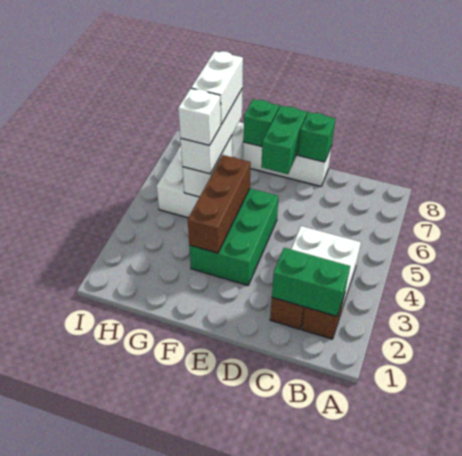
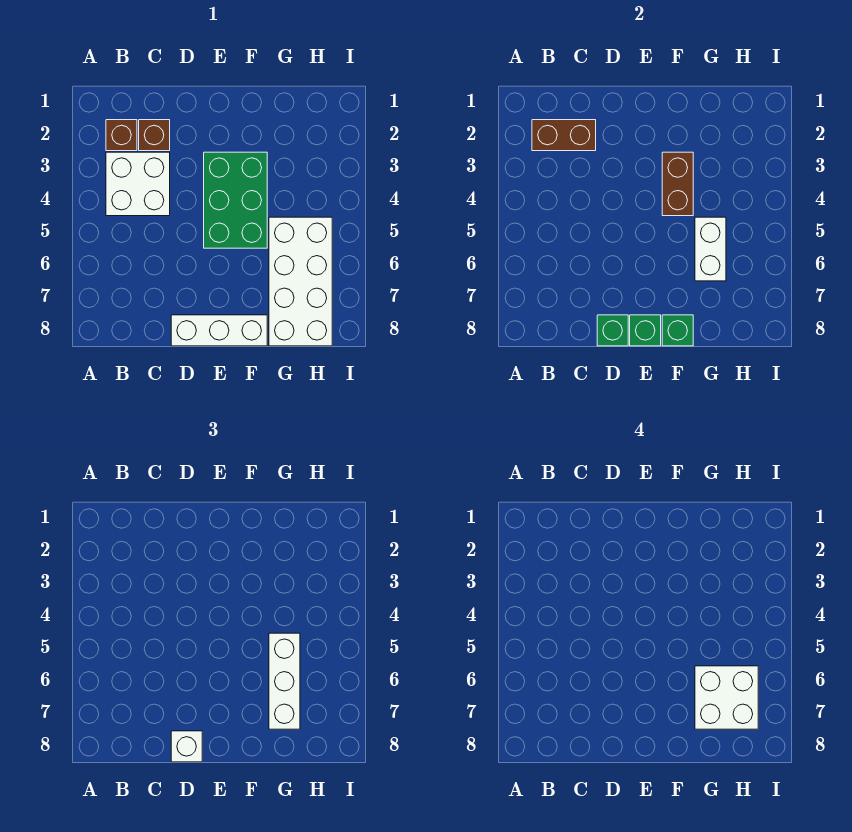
green brick B2:C2 level 2 -> brown brick B2:C2 level 2
green brick E7:E8 level 2 -> green brick E8 level 2
brown brick F3:F5 level 2 -> brown brick F3:F4 level 2
white brick G5 level 4 -> white brick D8 level 3
white brick G6:G7 level 4 -> white brick G6:H7 level 4

